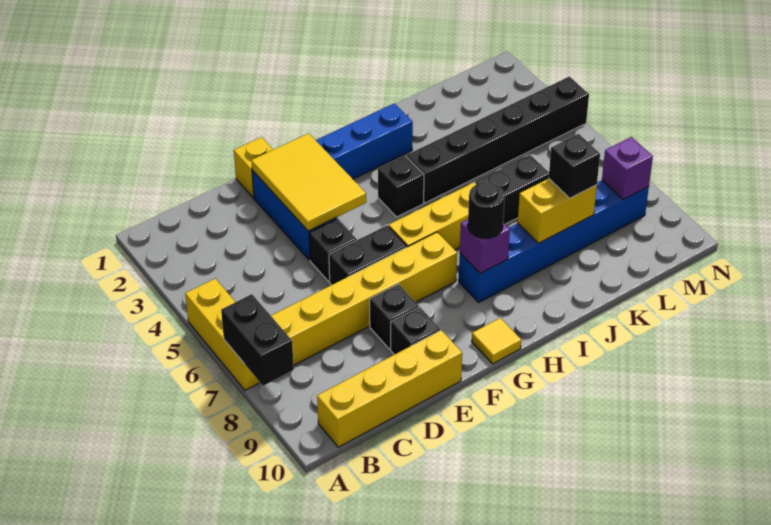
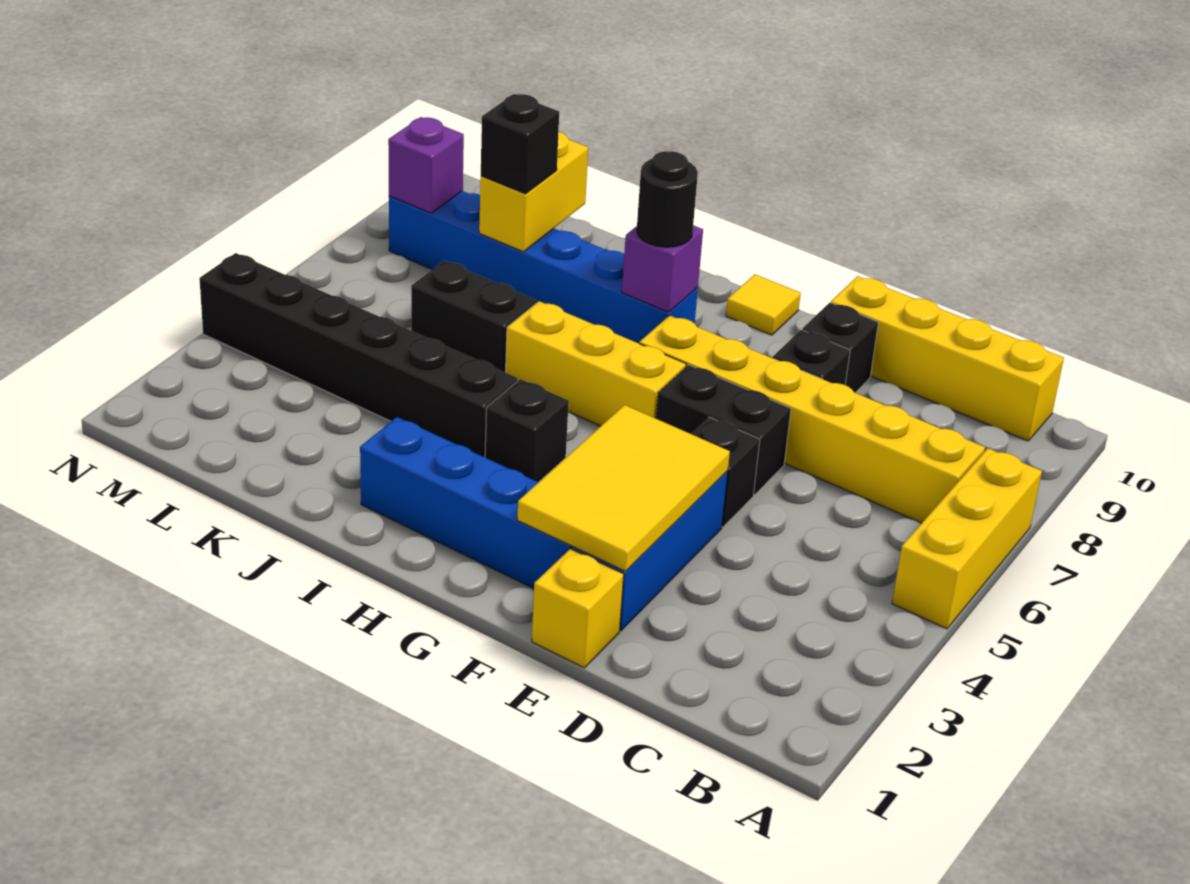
black brick A7:A8 level 2 -> none
yellow brick J8:K8 level 2 -> yellow brick K8:K9 level 2

